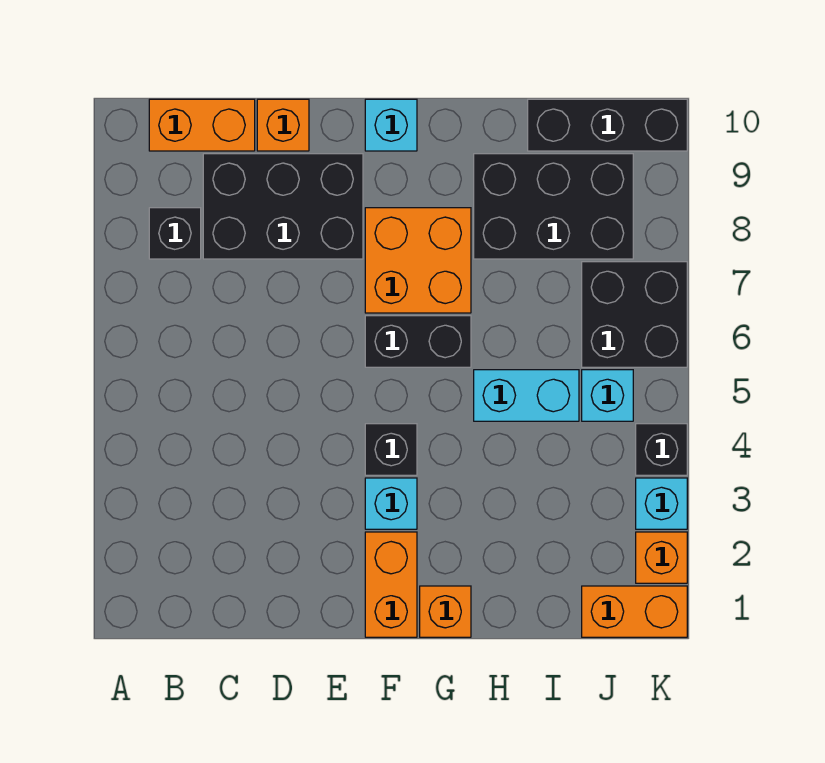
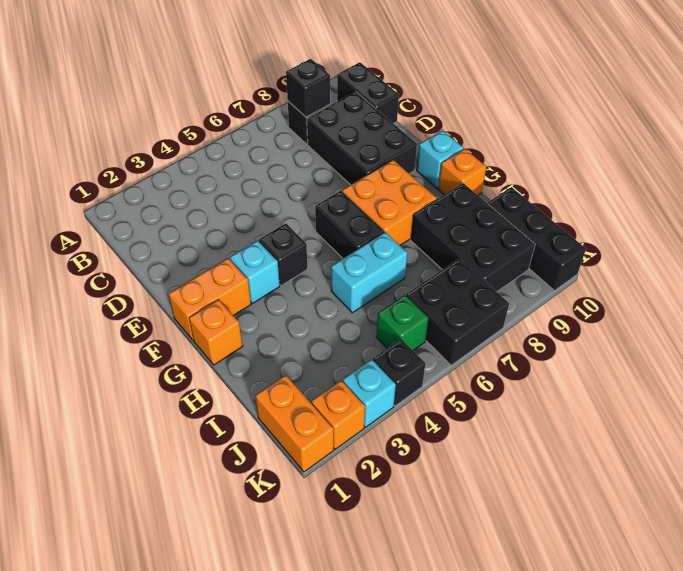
none -> black brick B8 level 2
orange brick B10:C10 level 1 -> black brick B10:C10 level 1
orange brick D10 level 1 -> orange brick G10 level 1
cyan brick H5:I5 level 1 -> cyan brick H5:H6 level 1
cyan brick J5 level 1 -> green brick J5 level 1

